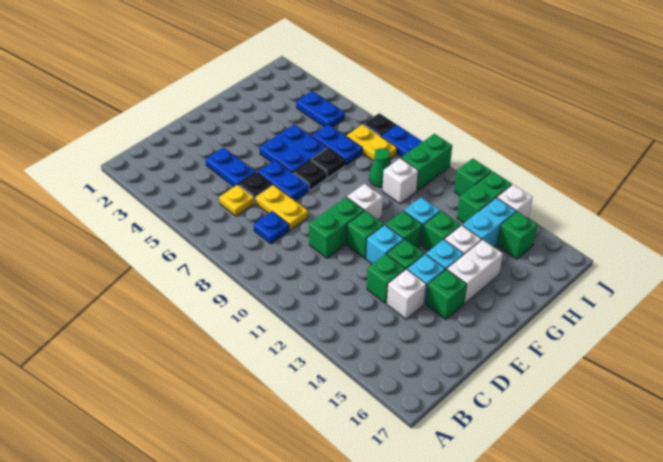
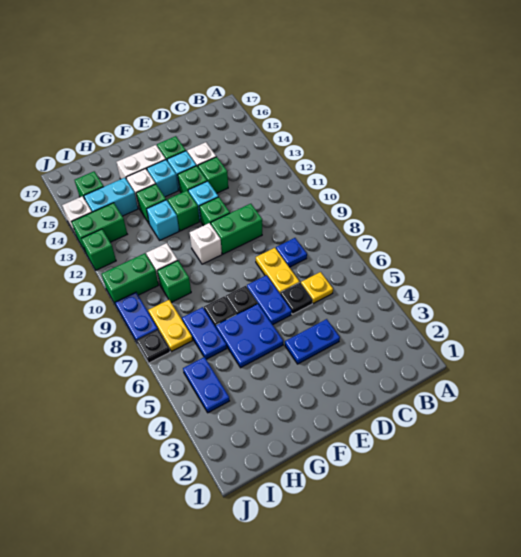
blue plate D4:D5 level 1 -> blue plate D4:E4 level 1
green cone H9 level 1 -> green brick H9 level 1

